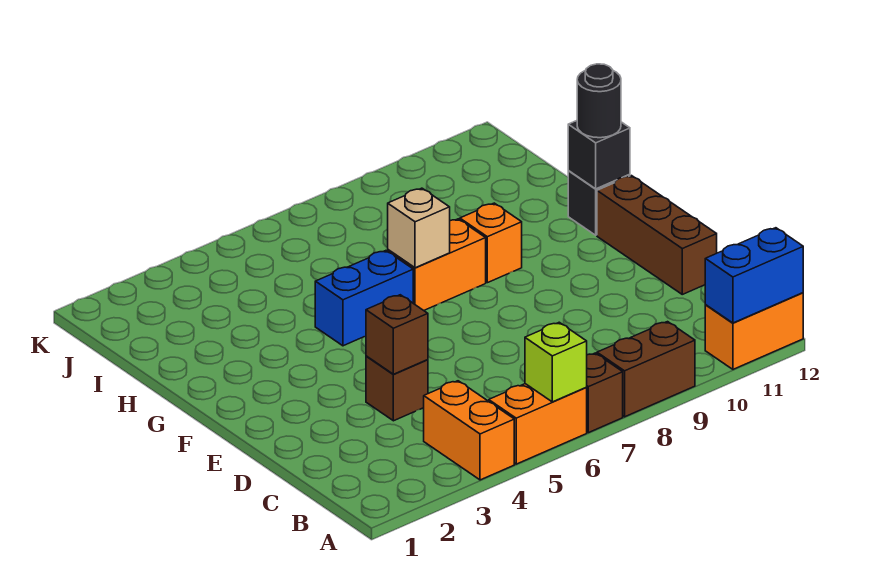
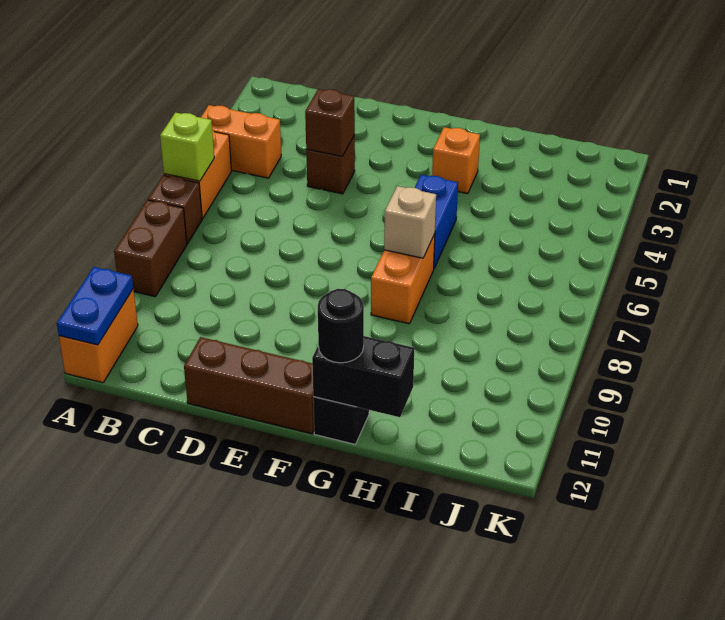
blue brick A11:A12 level 2 -> blue plate A11:A12 level 2
orange brick G9 level 1 -> orange brick G3 level 1
black brick G12 level 2 -> black brick G12:H12 level 2

